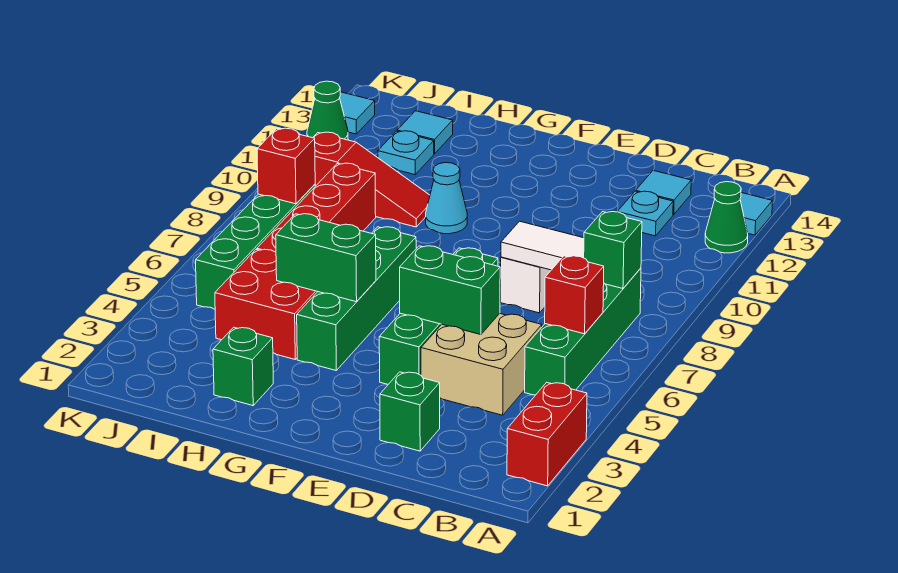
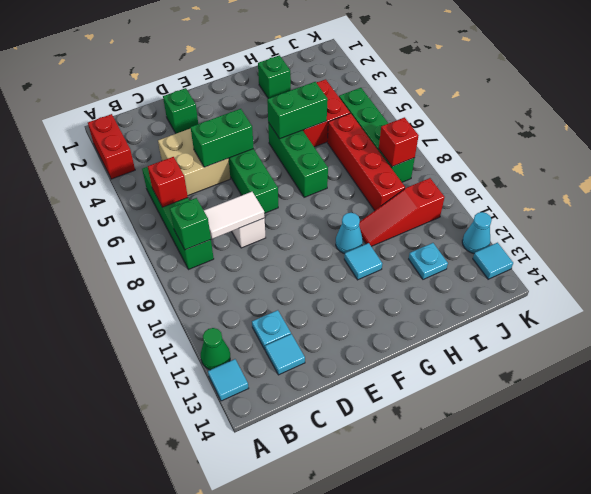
green brick G4:G7 level 1 -> green brick G5:G7 level 1
cyan tile I13 level 1 -> cyan tile G11 level 1
green cone K12 level 1 -> cyan cone K12 level 1

